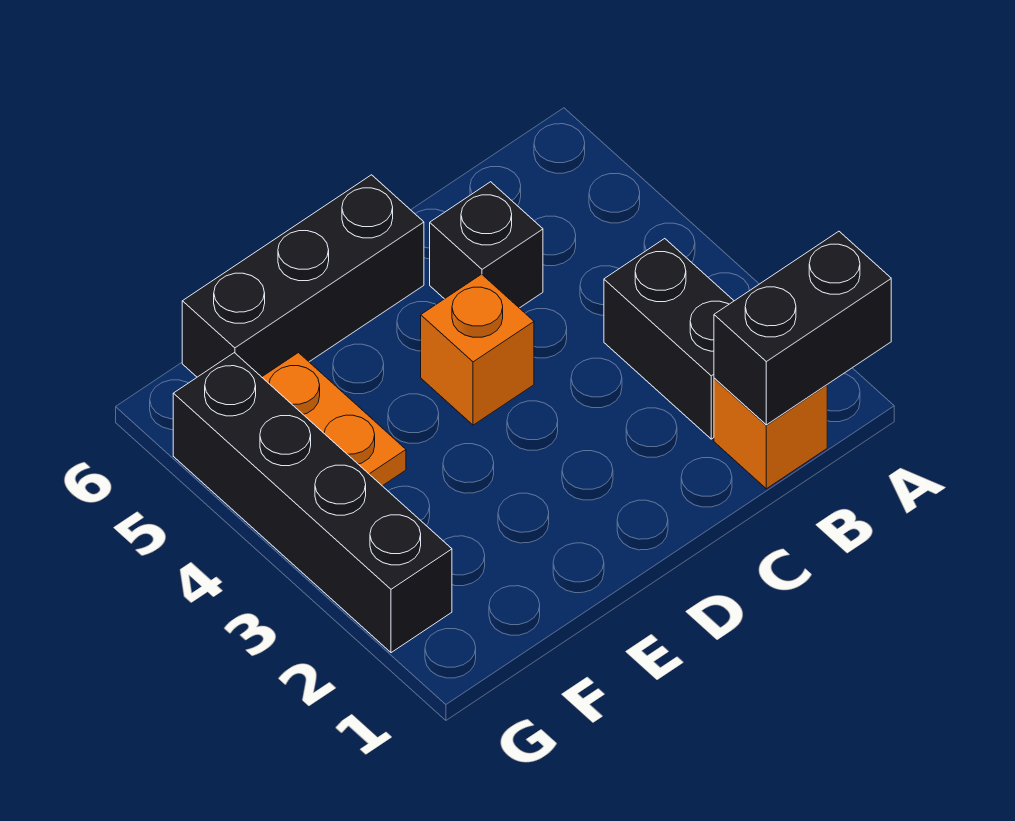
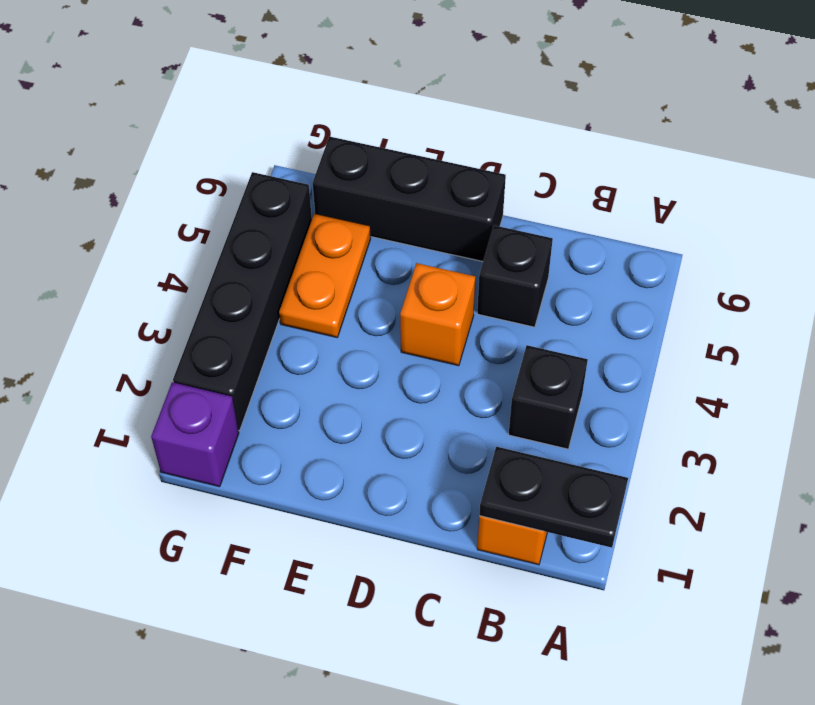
black brick A1:B1 level 2 -> black plate A1:B1 level 2
black brick B2:B3 level 1 -> black brick B3 level 1
none -> purple brick G1 level 1

